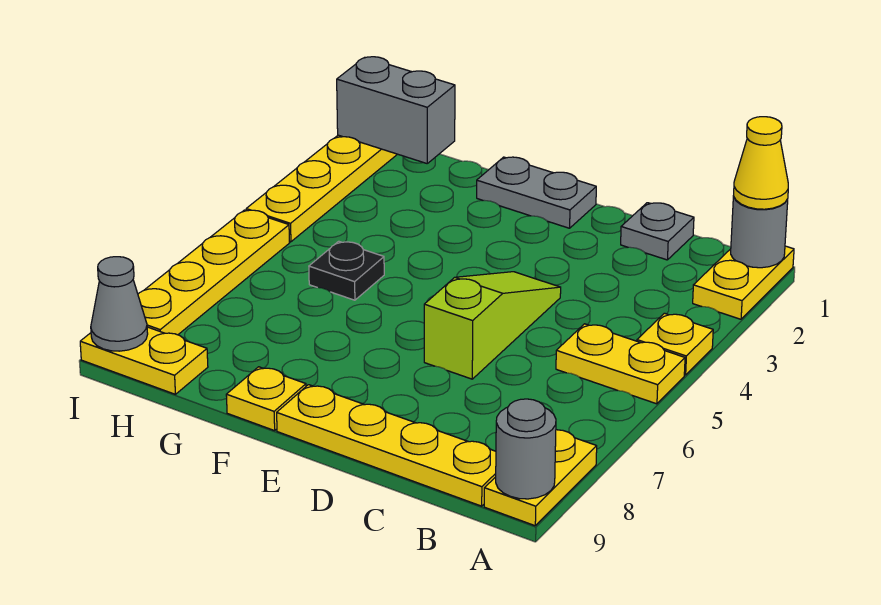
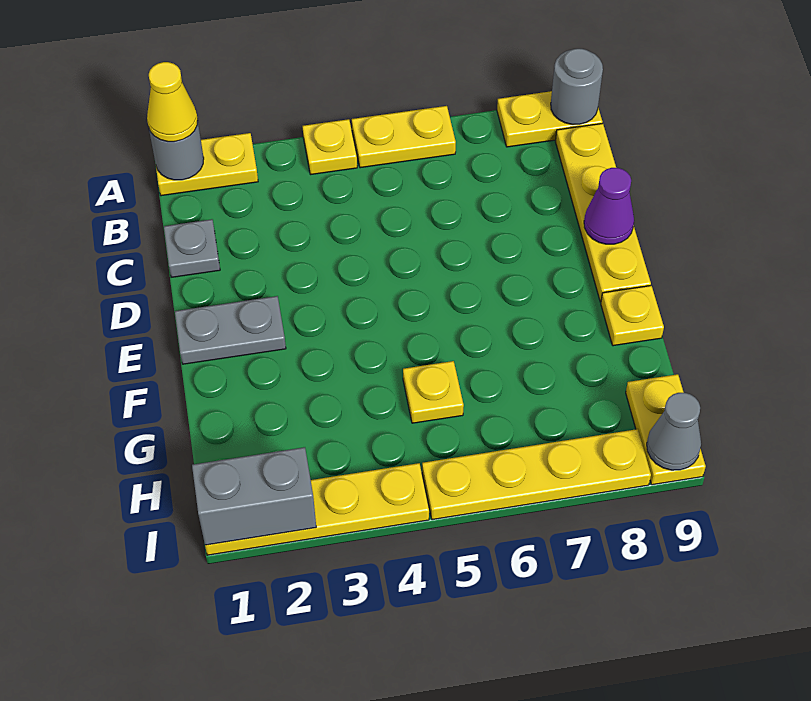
yellow plate A5:B5 level 1 -> yellow plate A5:A6 level 1
lime slope D4:D6 level 1 top 6 -> none
none -> purple cone D9 level 2
grey plate E1:F1 level 1 -> grey plate E1:E2 level 1
black plate G5 level 1 -> yellow plate G5 level 1
grey brick H1:I1 level 2 -> grey brick I1:I2 level 2

